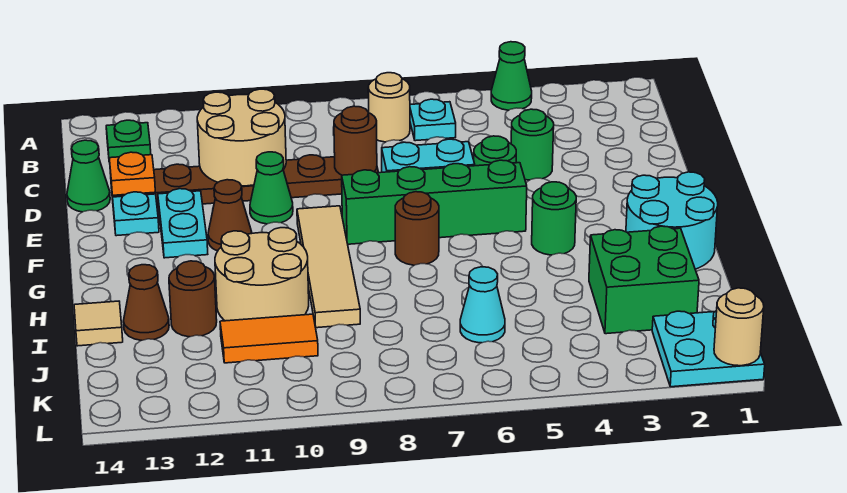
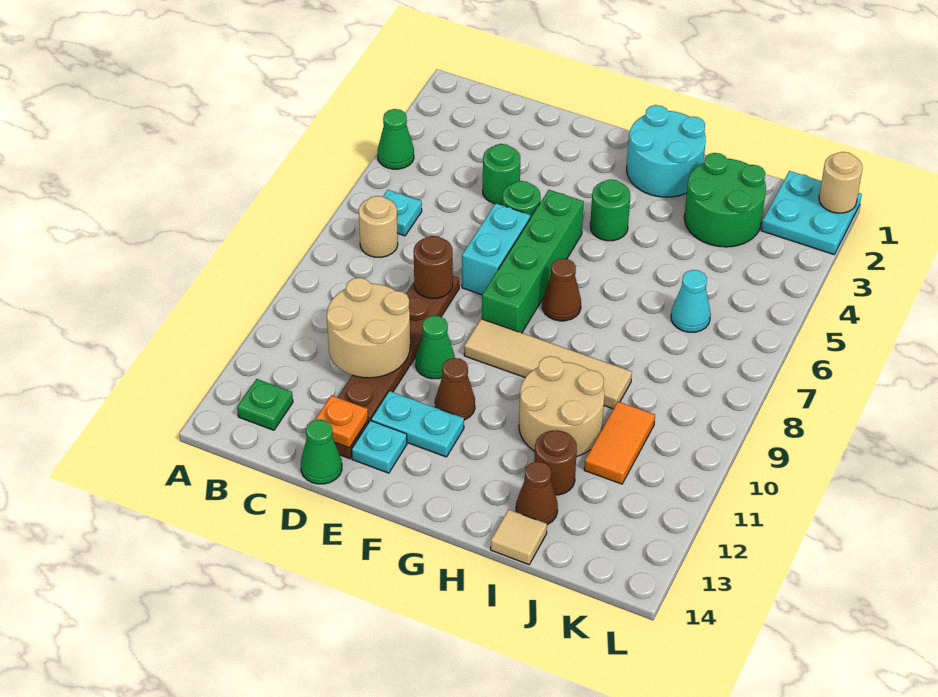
brown round brick G7 level 1 -> brown cone G7 level 1
green brick I2:J3 level 1 -> green round brick I2:J3 level 1

